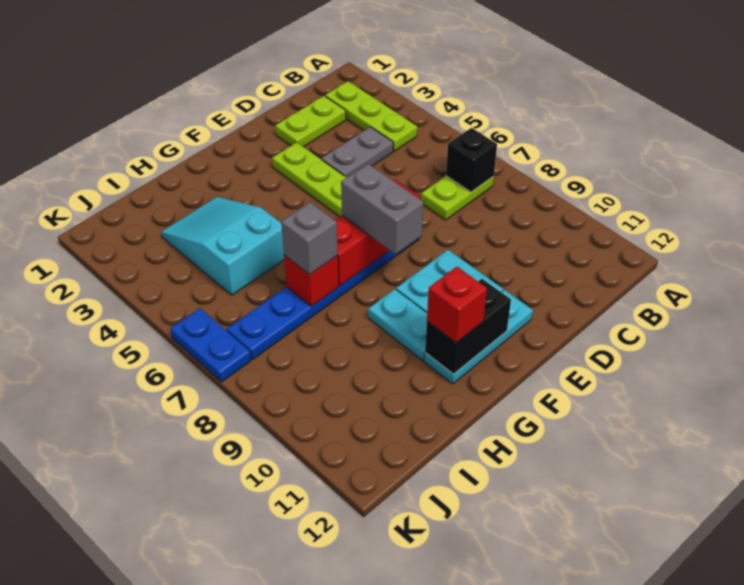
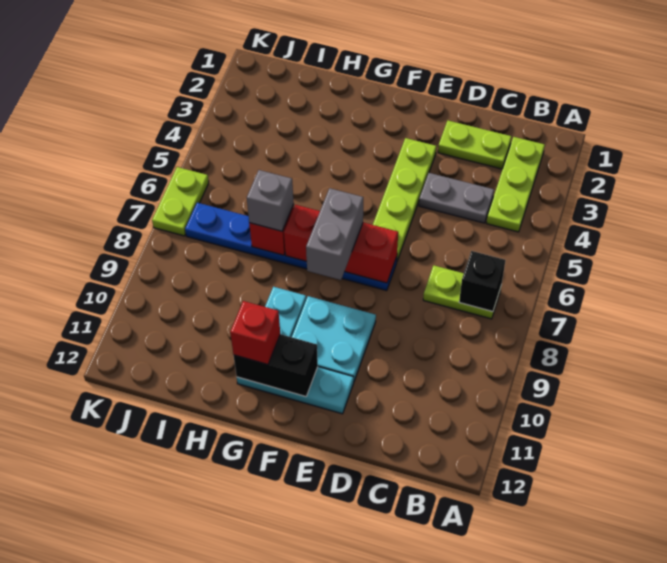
cyan slope H3:I5 level 1 top 5 -> none
blue plate K6:K7 level 1 -> lime plate K6:K7 level 1

